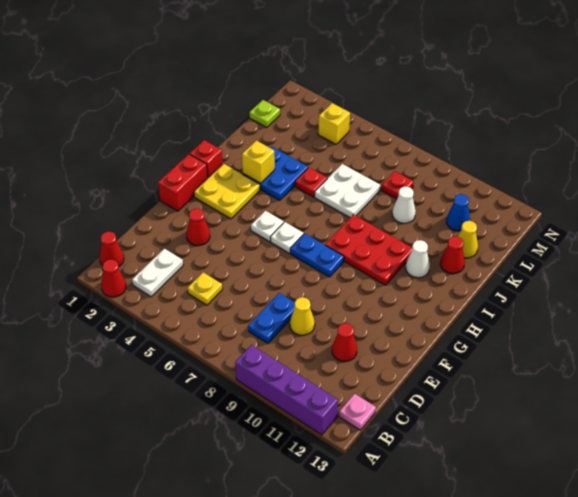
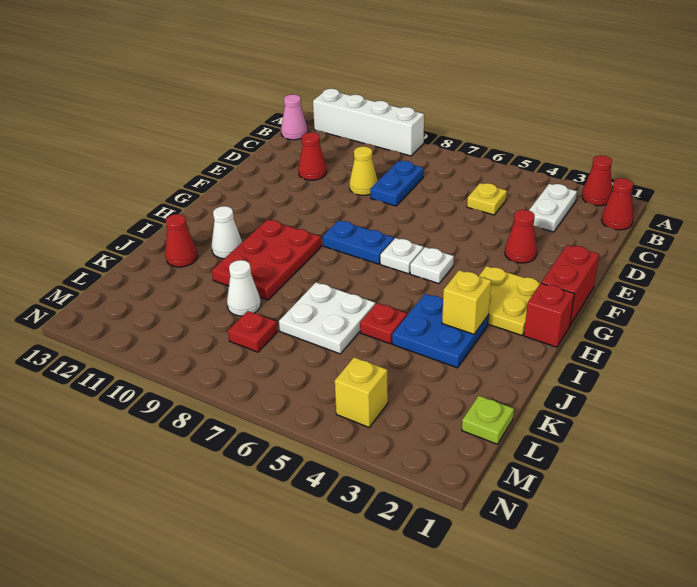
purple brick A9:A12 level 1 -> white brick A9:A12 level 1
pink plate B13 level 1 -> pink cone B13 level 1
red plate H8:I10 level 1 -> red plate H9:J10 level 1
yellow cone K12 level 1 -> none
blue cone L11 level 1 -> none

